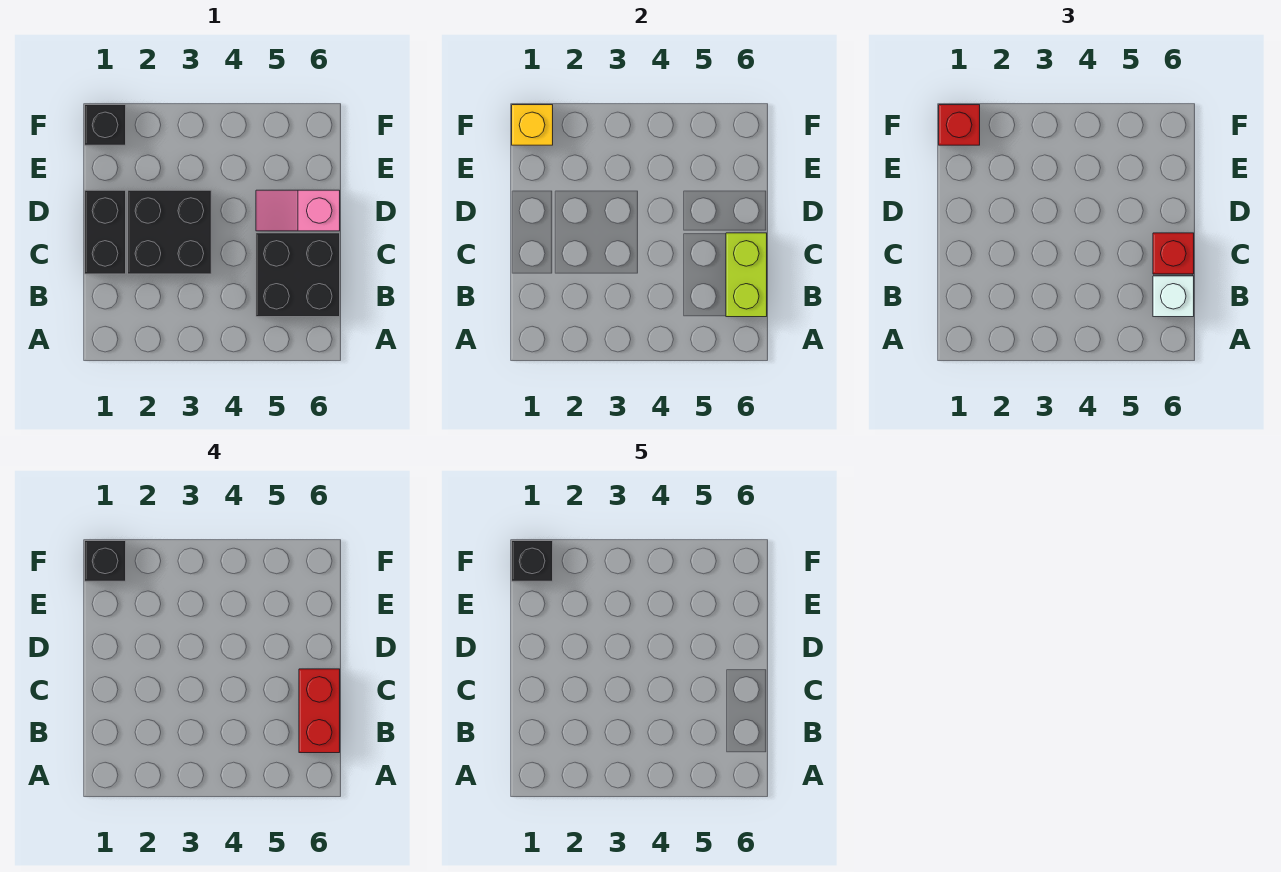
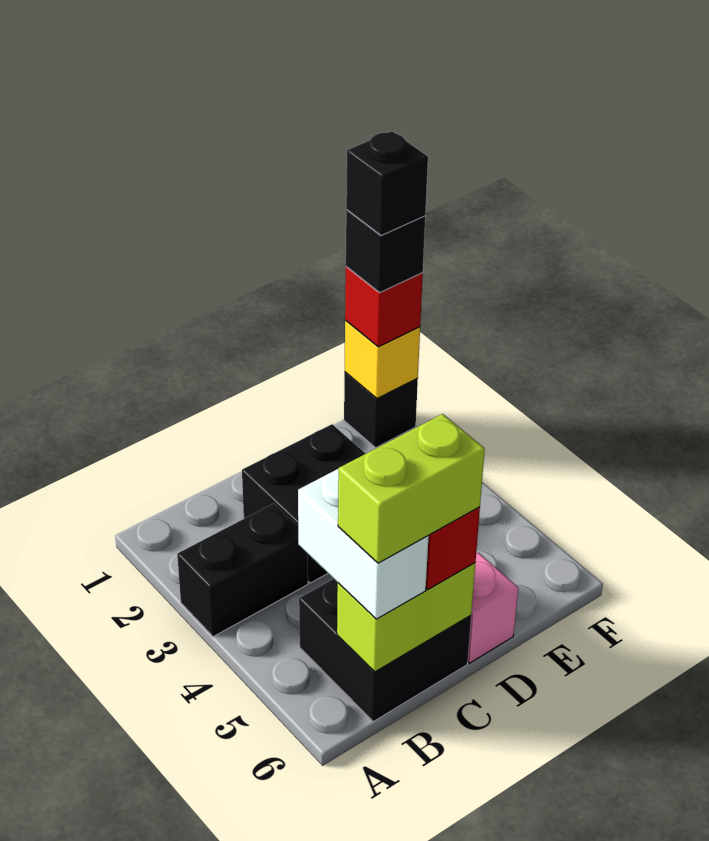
white brick B6 level 3 -> white brick B5:B6 level 3
red brick B6:C6 level 4 -> lime brick B6:C6 level 4
black brick C1:D1 level 1 -> black brick A3:B3 level 1

